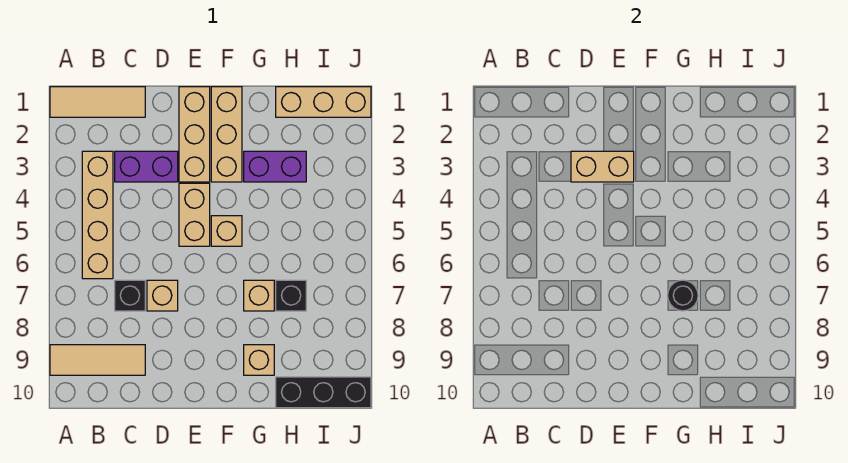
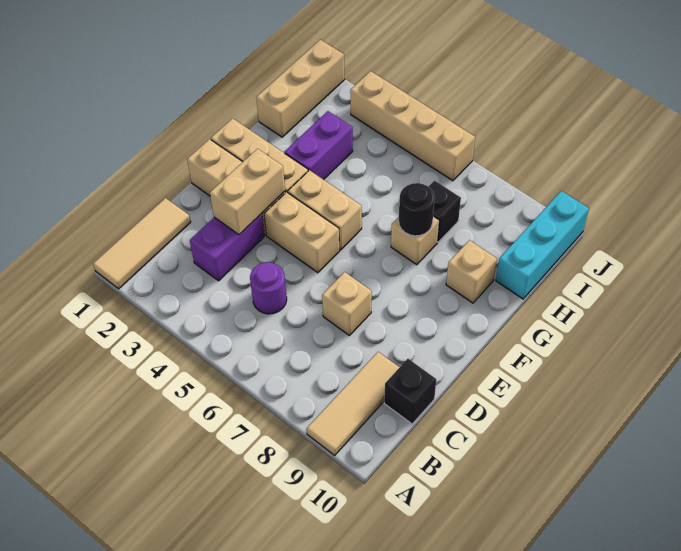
tan brick B3:B6 level 1 -> tan brick J3:J6 level 1
none -> purple round brick C5 level 1
black brick C7 level 1 -> black brick C10 level 1
tan brick F5 level 1 -> tan brick F4:F5 level 1
black brick H10:J10 level 1 -> cyan brick H10:J10 level 1

